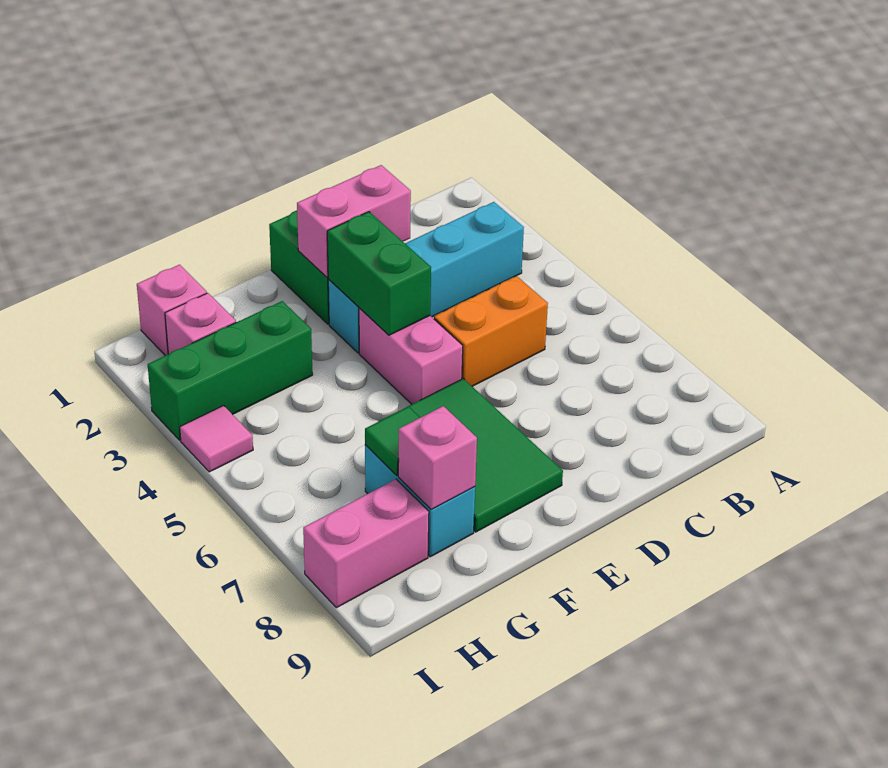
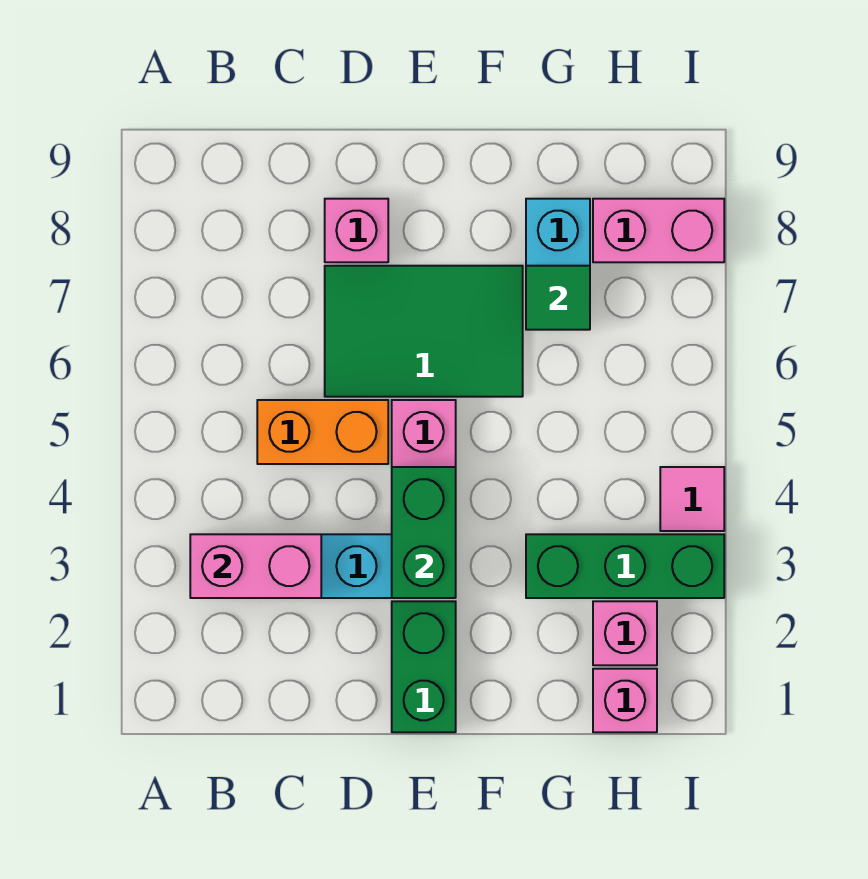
pink brick D2:E2 level 2 -> pink brick B3:C3 level 2
green tile E6:F8 level 1 -> green tile D6:F7 level 1
pink brick G8 level 2 -> pink brick D8 level 1

